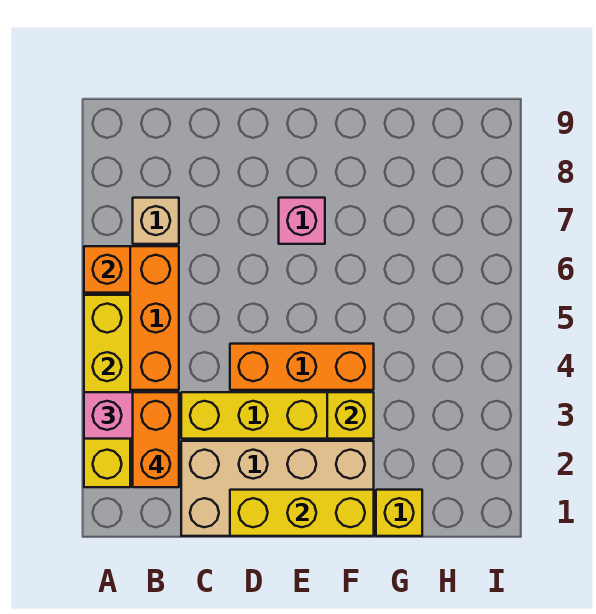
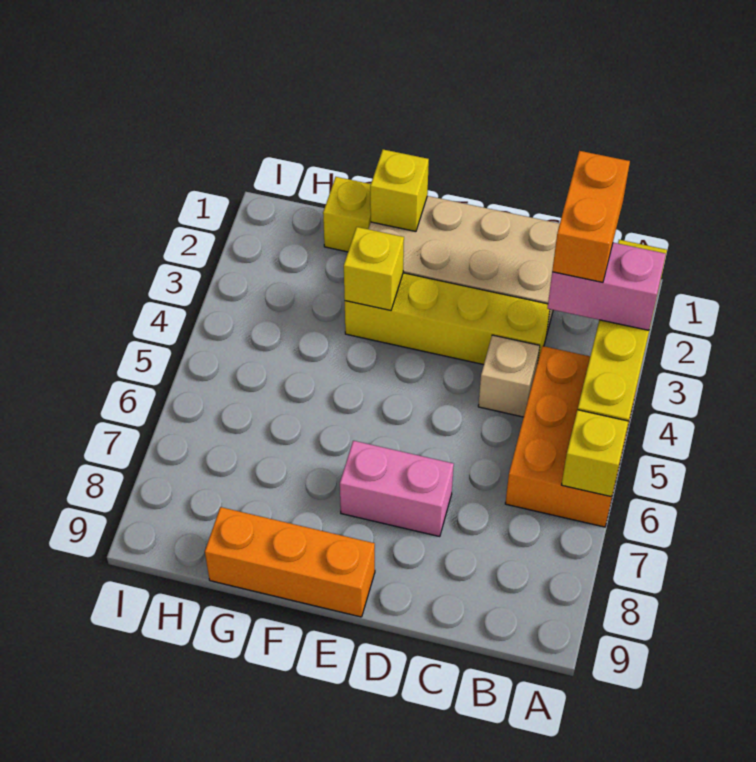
orange brick A6 level 2 -> yellow brick A6 level 2
tan brick B7 level 1 -> tan brick C4 level 1
yellow brick D1:F1 level 2 -> yellow brick F1 level 2
orange brick D4:F4 level 1 -> orange brick E9:G9 level 1
pink brick E7 level 1 -> pink brick D7:E7 level 1

